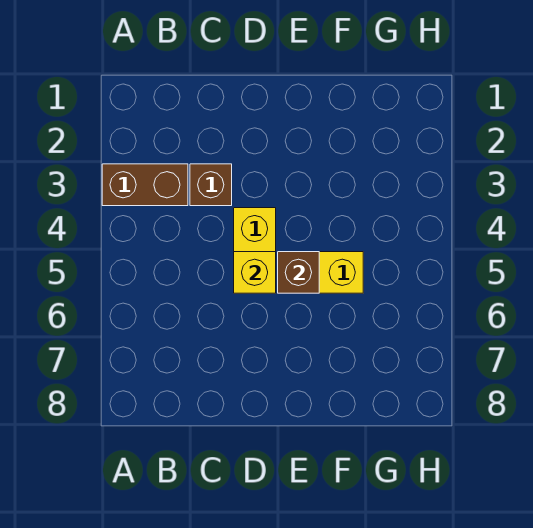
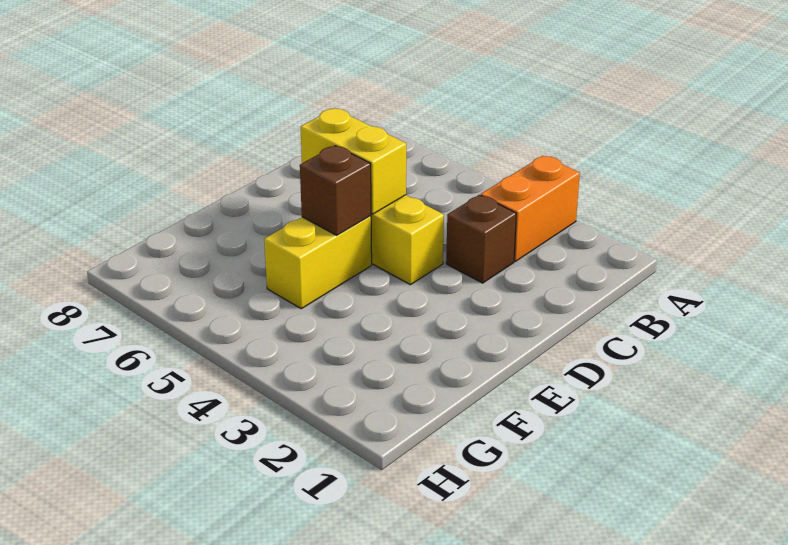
brown brick A3:B3 level 1 -> orange brick A3:B3 level 1
yellow brick D5 level 2 -> yellow brick D5:D6 level 2

